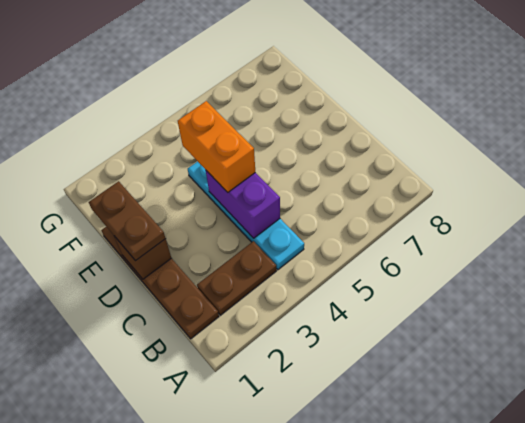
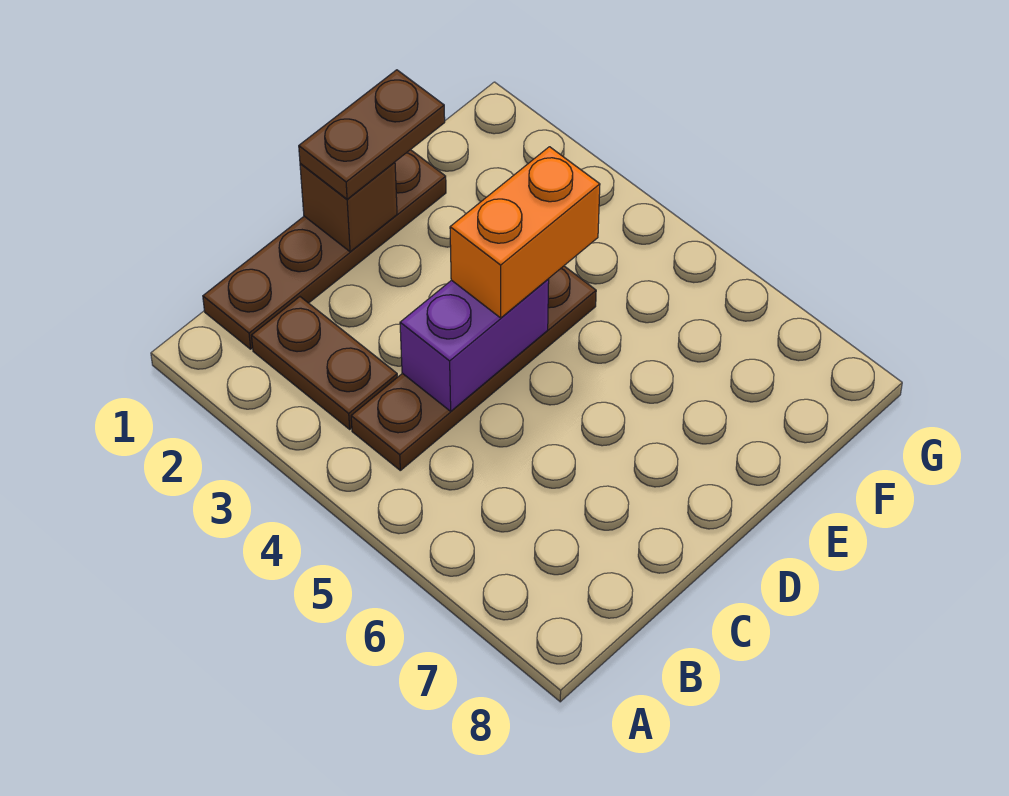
cyan plate B4:E4 level 1 -> brown plate B4:E4 level 1

